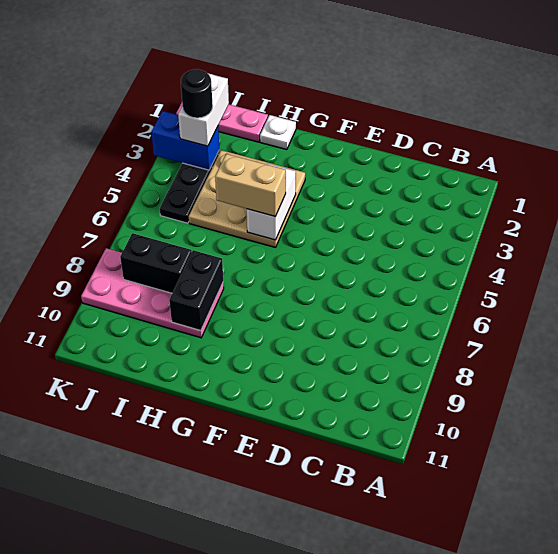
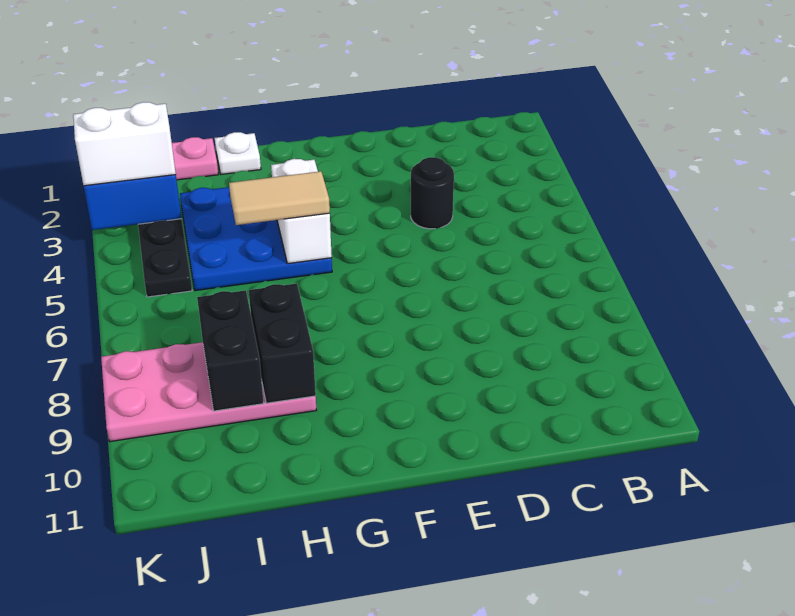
tan plate G3:I5 level 1 -> blue plate G3:I5 level 1
tan brick G5:H5 level 3 -> tan tile G5:H5 level 3
black brick I8:J8 level 2 -> black brick I8:I9 level 2
white brick J2:J3 level 3 -> white brick J3:K3 level 3
black round brick J3 level 4 -> black round brick D4 level 1

